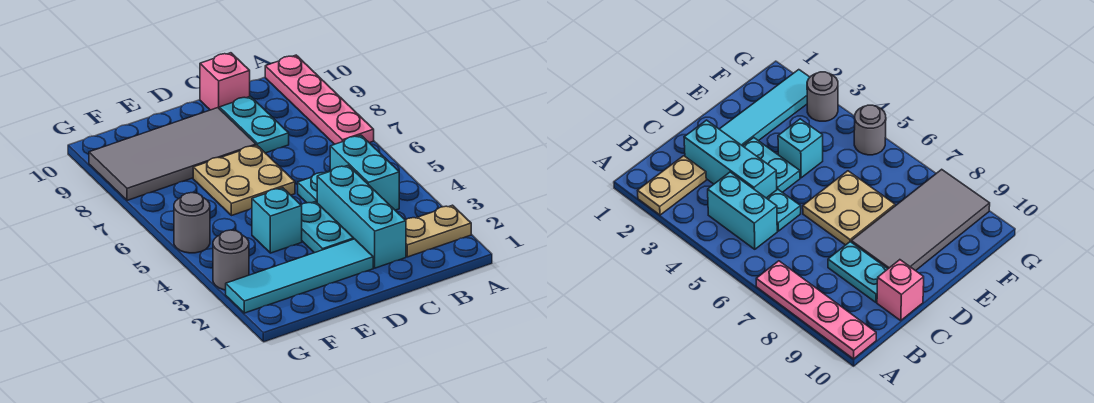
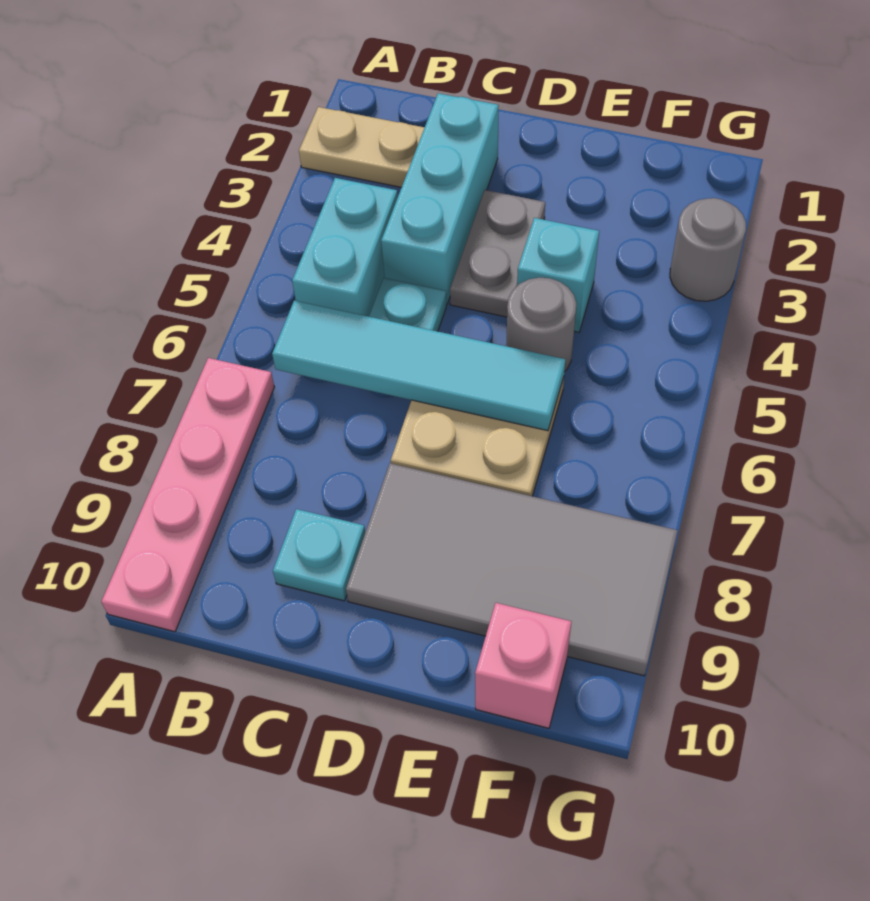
cyan plate C8:C9 level 1 -> cyan plate C9 level 1
pink brick C10 level 1 -> pink brick F10 level 1
cyan tile D2:G2 level 1 -> cyan tile B6:E6 level 2
cyan plate D3:D4 level 1 -> grey plate D3:D4 level 1
grey round brick G5 level 1 -> grey round brick E5 level 1

